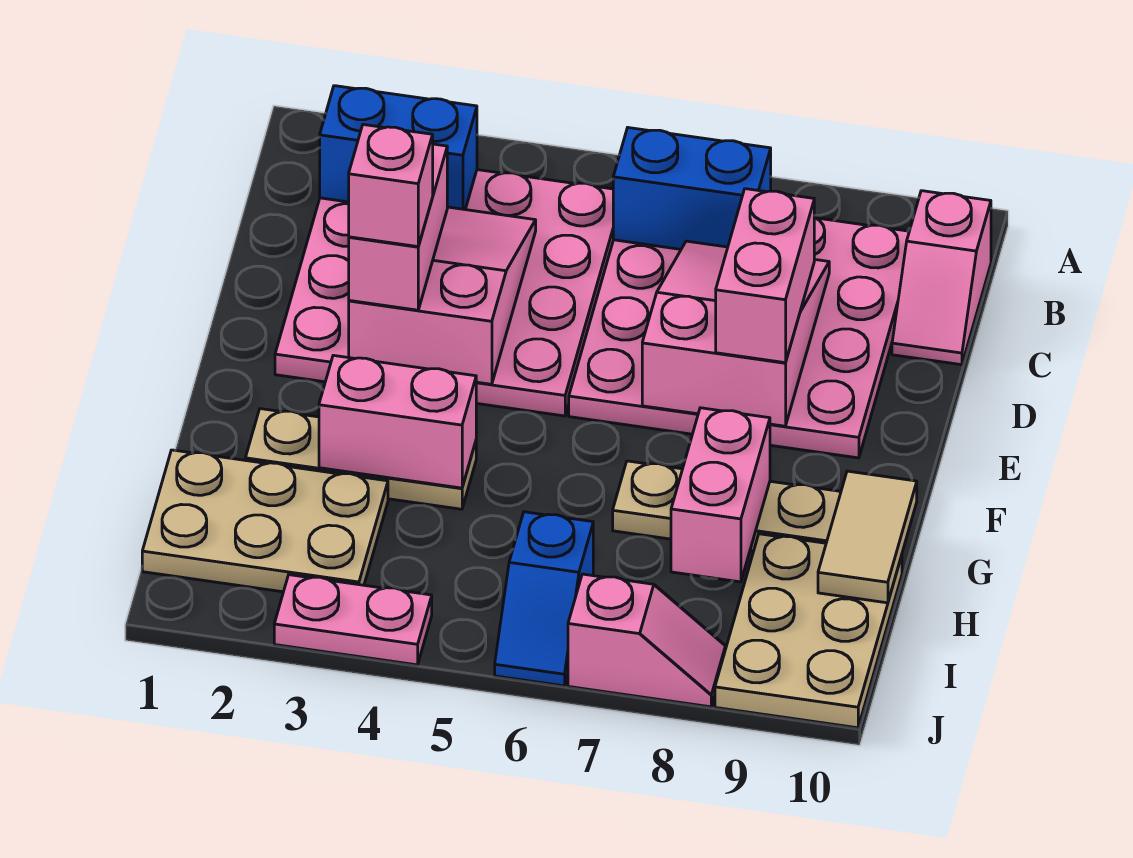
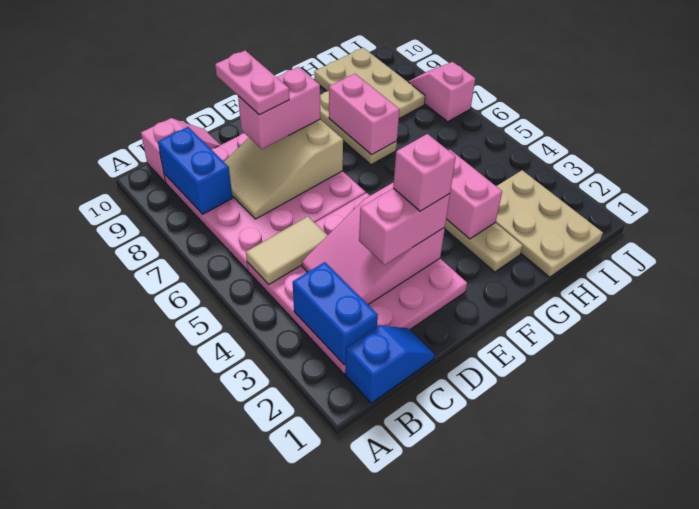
blue brick B6:B7 level 2 -> blue brick B8:B9 level 2
pink slope C7:E8 level 2 top E -> tan slope C7:E8 level 2 top E
pink brick G8:H8 level 2 -> pink brick G7:G8 level 2
tan tile G10:H10 level 2 -> tan tile B5:C5 level 2
tan plate H9:J10 level 1 -> tan plate H8:I10 level 1
blue slope I6:J6 level 1 top I -> blue slope B1:C1 level 1 top B
pink plate J3:J4 level 1 -> pink plate D8:D9 level 4

